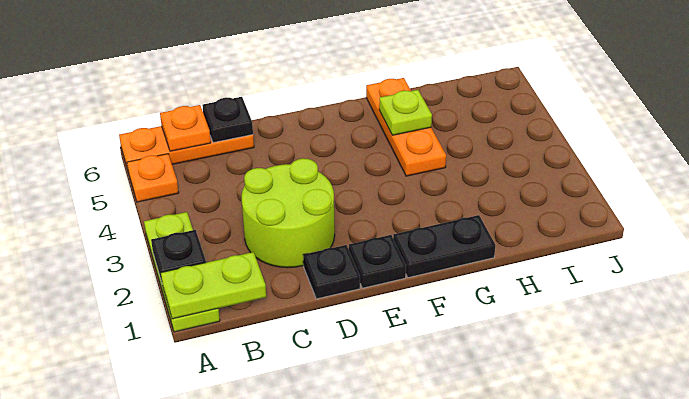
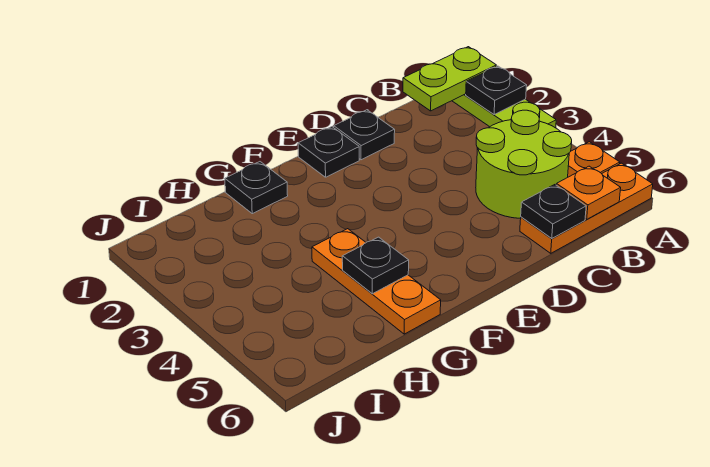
lime round brick C2:D3 level 1 -> lime round brick B4:C5 level 1
black plate F1:G1 level 1 -> black plate G1 level 1
lime plate G5 level 2 -> black plate G5 level 2

